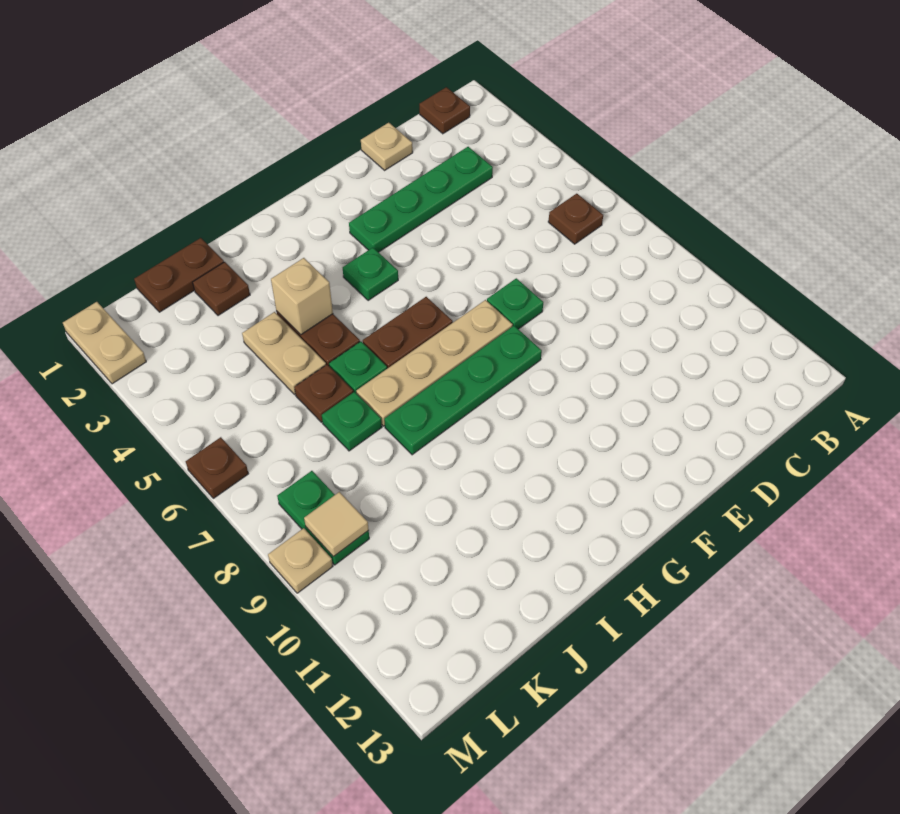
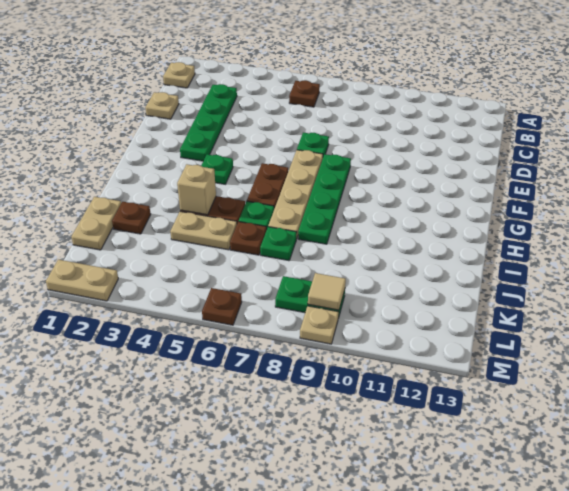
brown plate B1 level 1 -> tan plate B1 level 1
brown plate J1:K1 level 1 -> tan plate J1:K1 level 1

